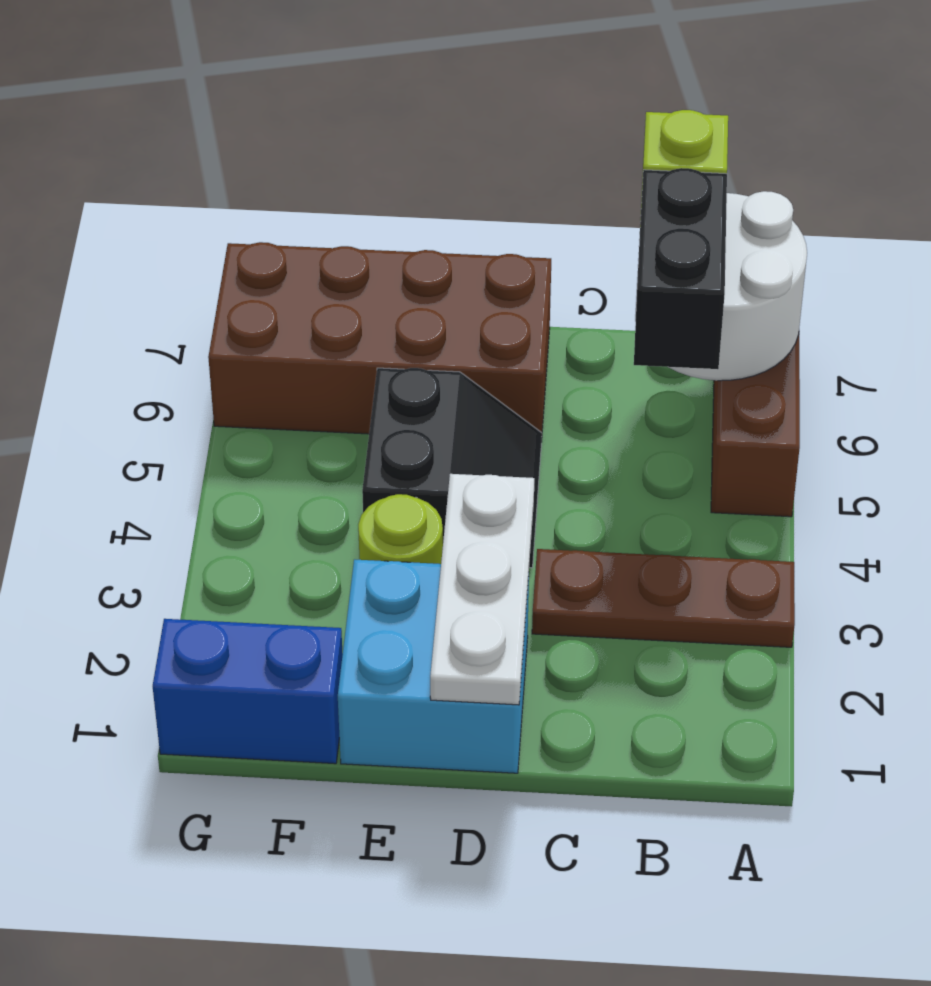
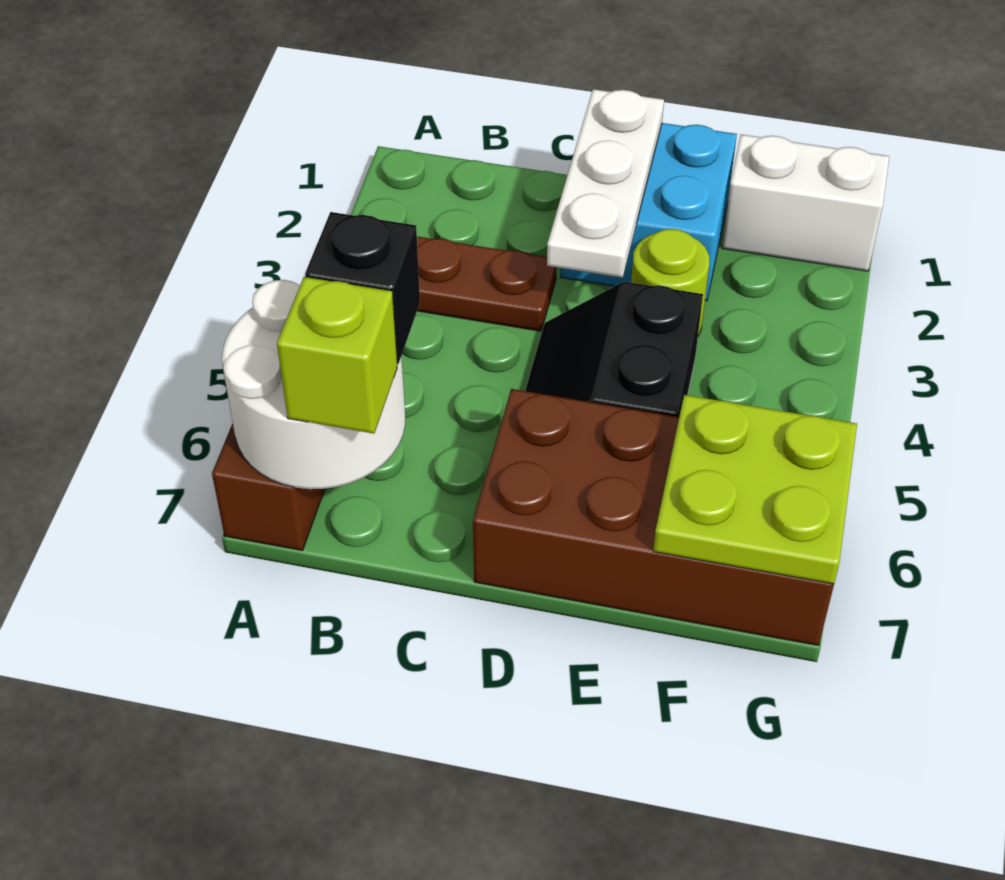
black brick B5:B6 level 3 -> black brick B6 level 3
blue brick F1:G1 level 1 -> white brick F1:G1 level 1
none -> lime plate F6:G7 level 2

